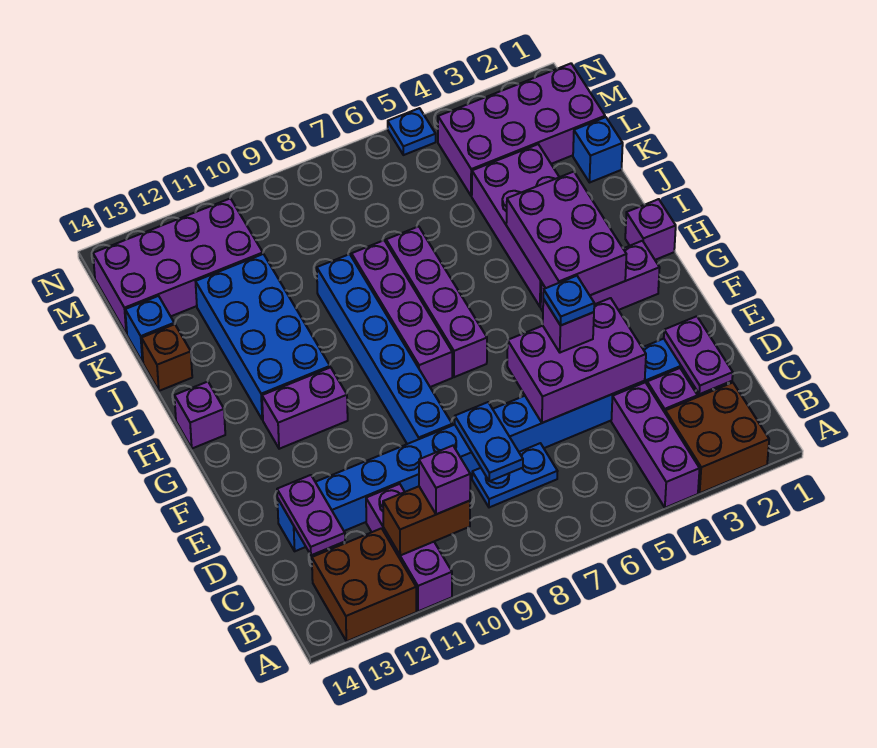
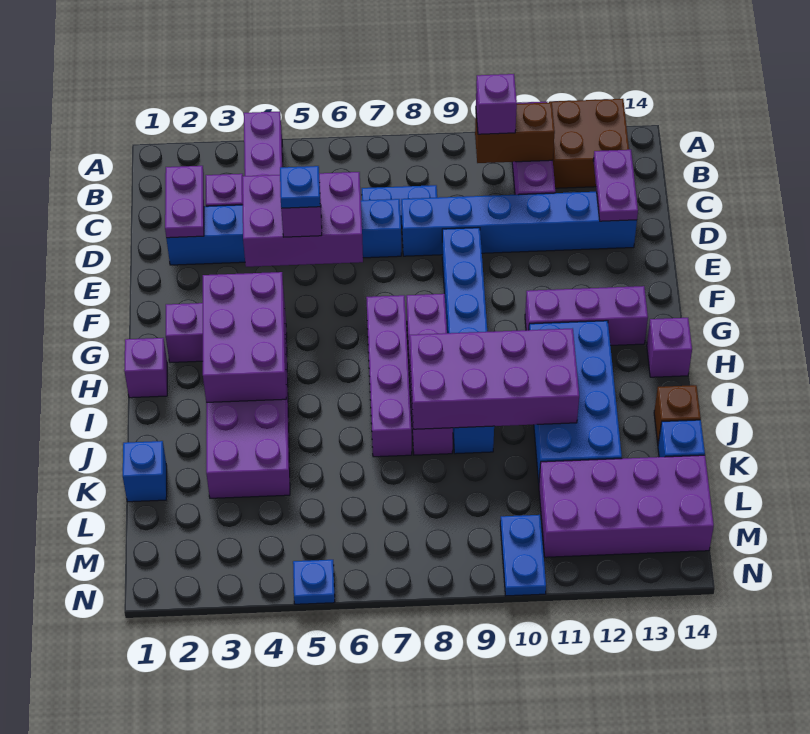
brown brick A2:B3 level 1 -> none
blue plate C8:D8 level 2 -> blue plate M10:N10 level 1
purple brick G11:G12 level 1 -> purple brick G11:G13 level 1
purple brick L1:M4 level 1 -> purple brick I8:J11 level 2

